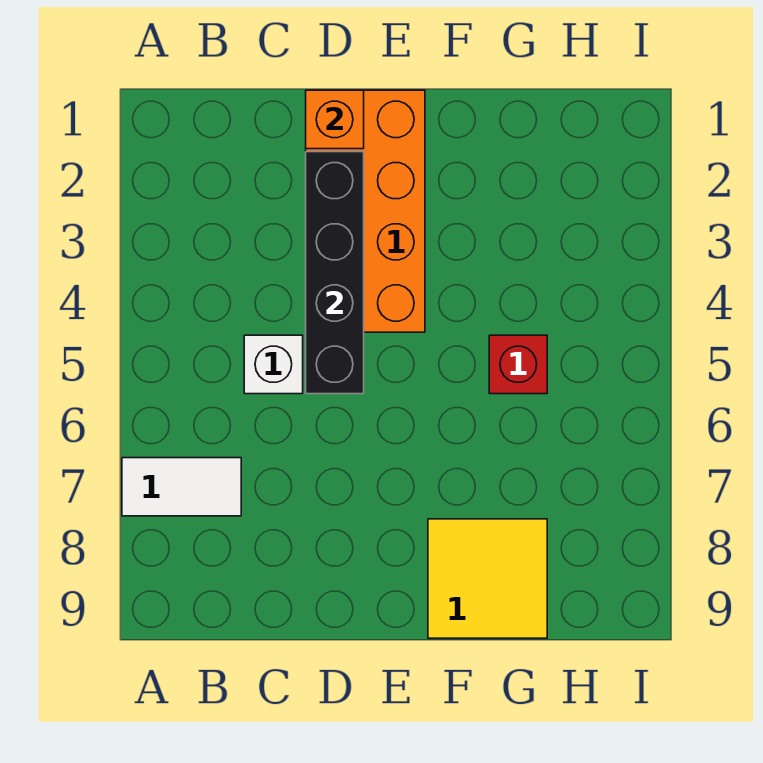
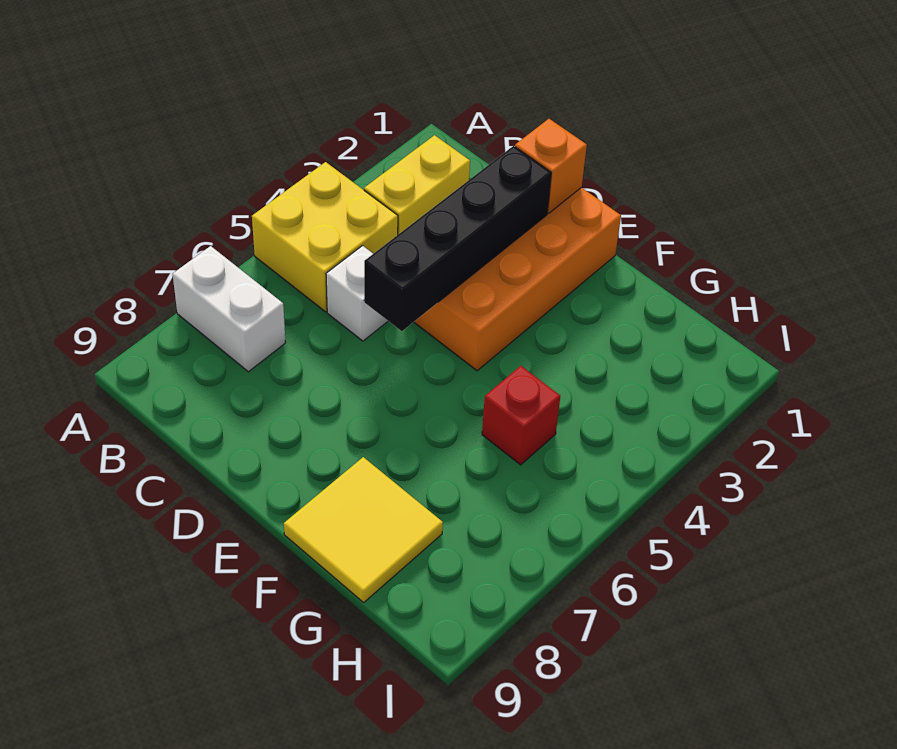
none -> yellow brick A4:B5 level 1
white tile A7:B7 level 1 -> white brick A7:B7 level 1
none -> yellow brick B2:B3 level 1

